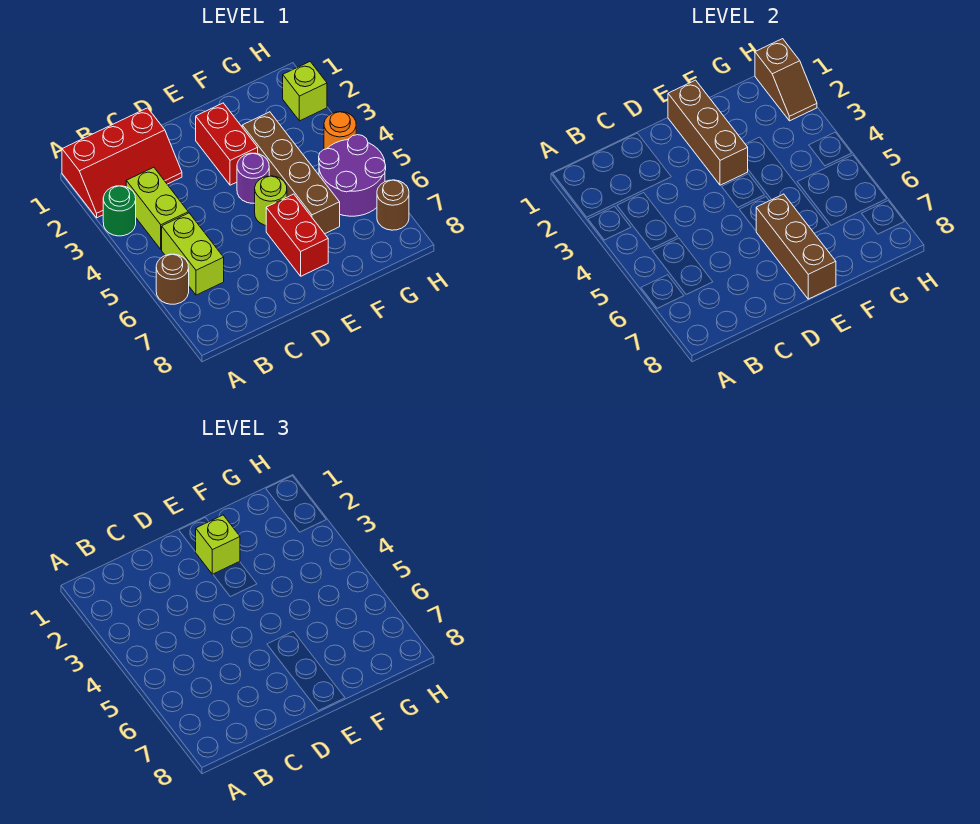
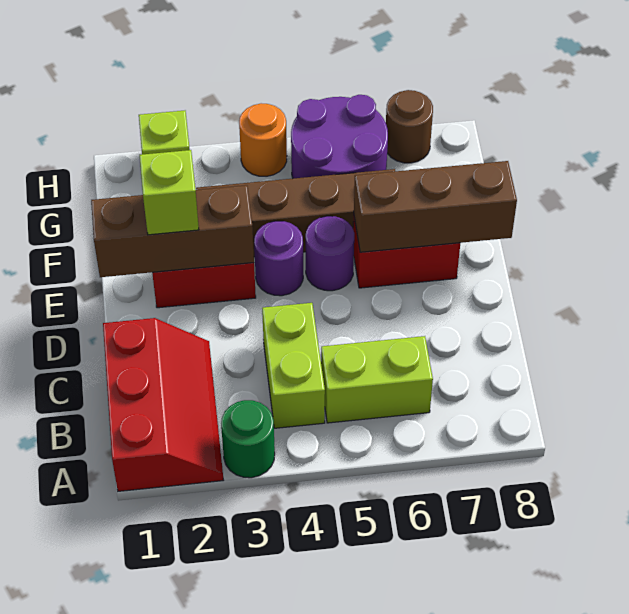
brown round brick A6 level 1 -> none
lime brick B3:B4 level 1 -> lime brick B4:C4 level 1
lime round brick E5 level 1 -> purple round brick E5 level 1
brown slope H1:H2 level 2 top 1 -> none

